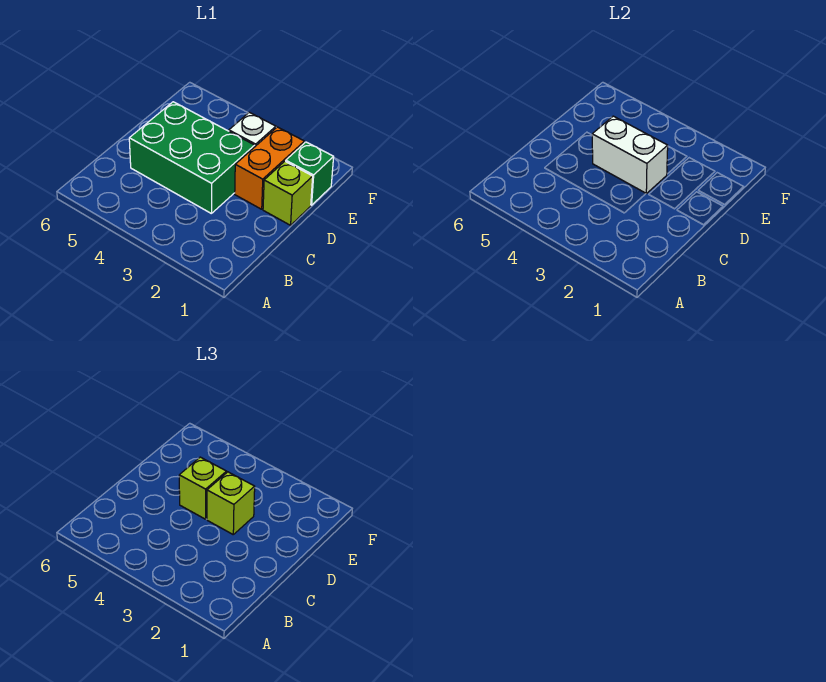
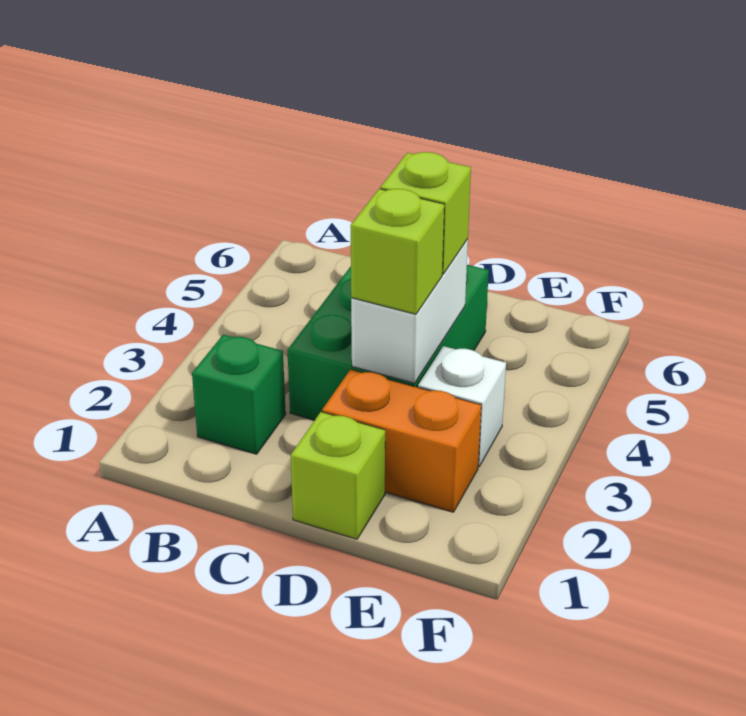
green brick E1 level 1 -> green brick B2 level 1

